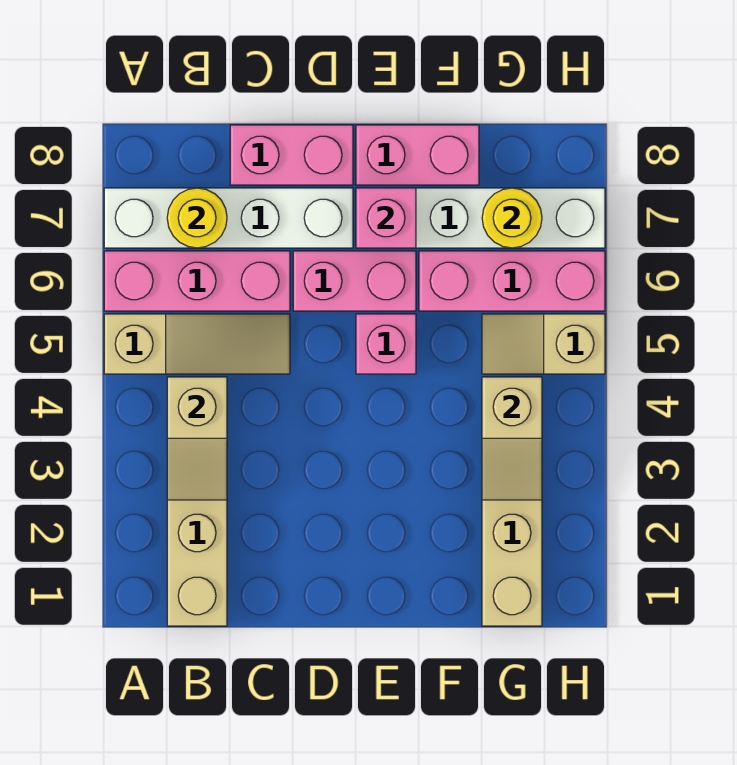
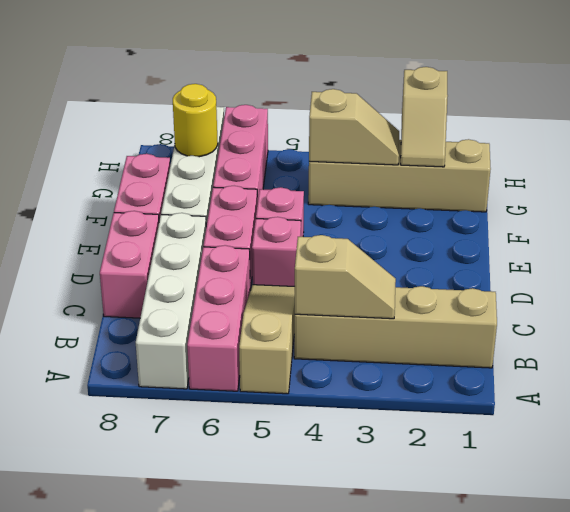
yellow round brick B7 level 2 -> none
pink brick E7 level 2 -> pink brick D5 level 1
tan slope G5:H5 level 1 top H -> tan slope G2:H2 level 2 top H

